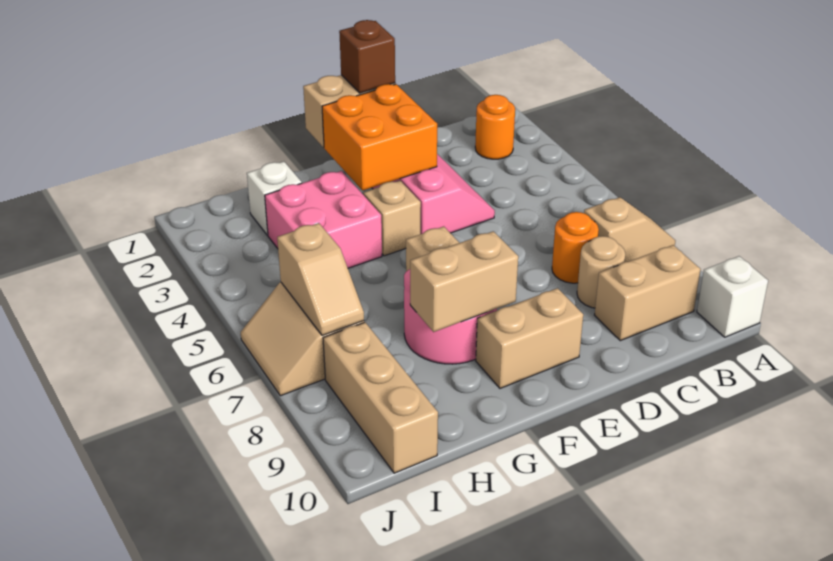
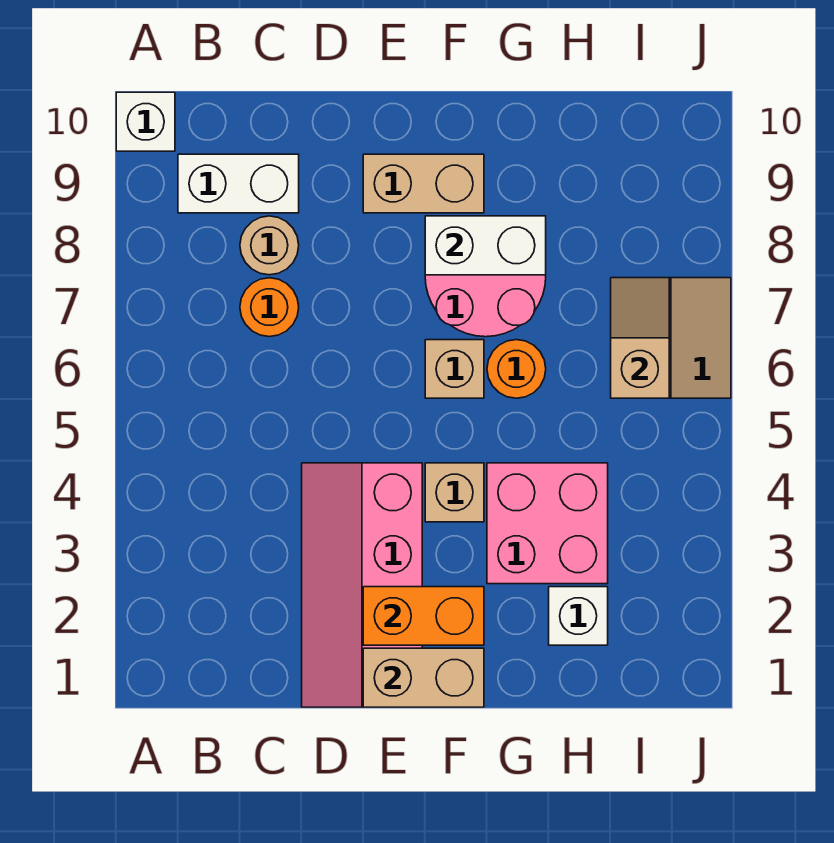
tan slope A7:B7 level 1 top B -> none
orange round brick B2 level 1 -> orange round brick G6 level 1
tan brick B9:C9 level 1 -> white brick B9:C9 level 1
brown brick E1 level 3 -> none
orange brick E2:F3 level 2 -> orange brick E2:F2 level 2
tan brick F8:G8 level 2 -> white brick F8:G8 level 2
tan brick I8:I10 level 1 -> none

